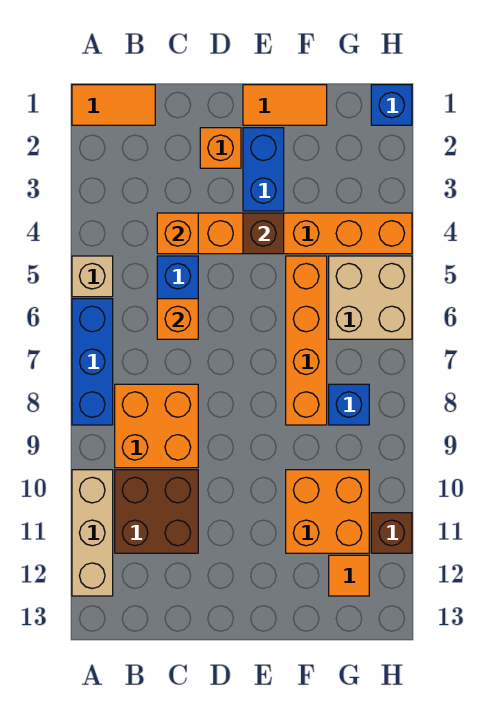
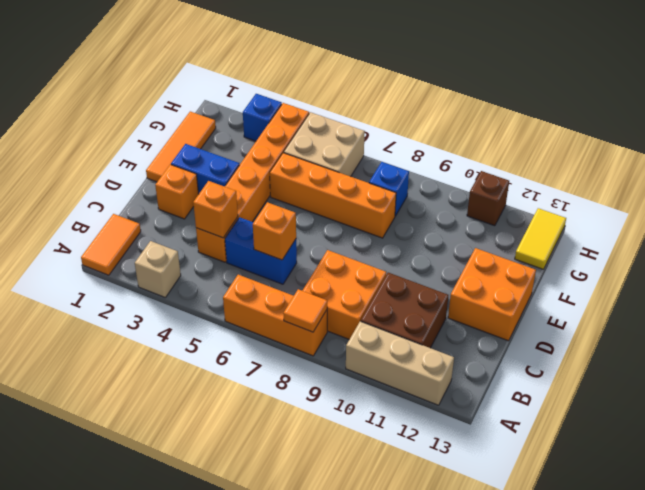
tan brick A5 level 1 -> tan brick A3 level 1
blue brick A6:A8 level 1 -> orange brick A6:A8 level 1
orange tile E1:F1 level 1 -> orange tile E1:G1 level 1
brown brick E4 level 2 -> none
orange brick F10:G11 level 1 -> orange brick D12:E13 level 1
orange tile G12 level 1 -> orange tile A8 level 2
none -> yellow tile G13:H13 level 1
blue brick H1 level 1 -> blue brick H3 level 1

